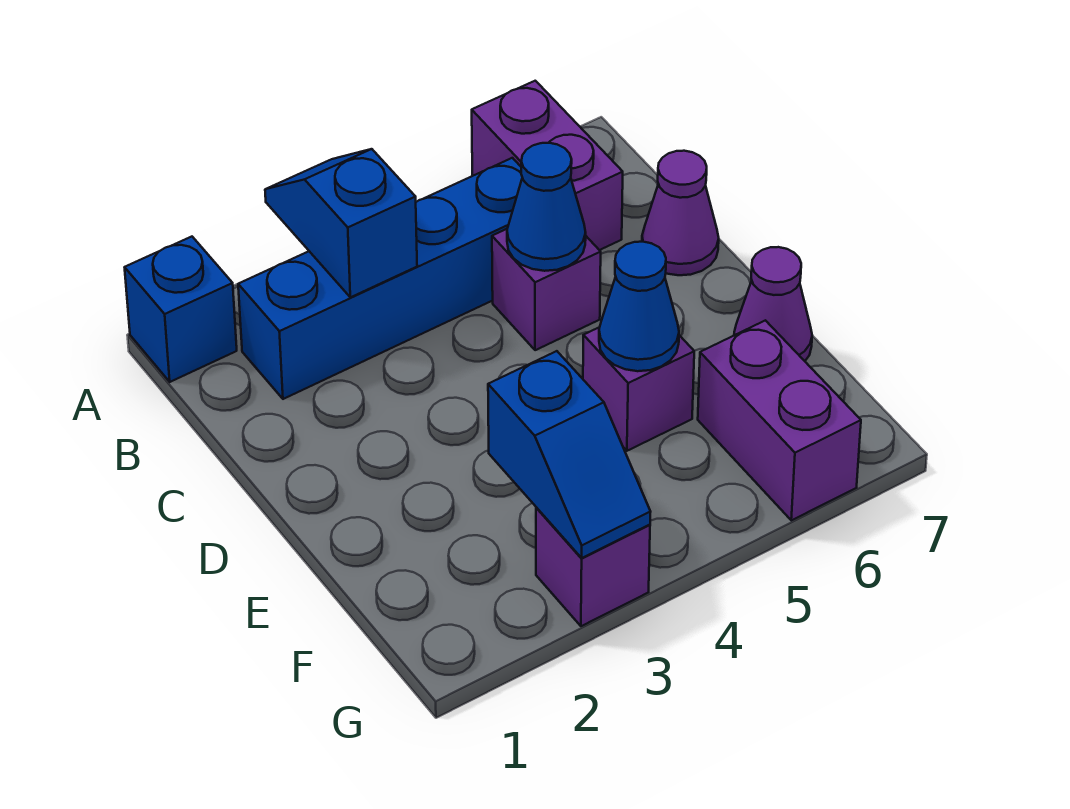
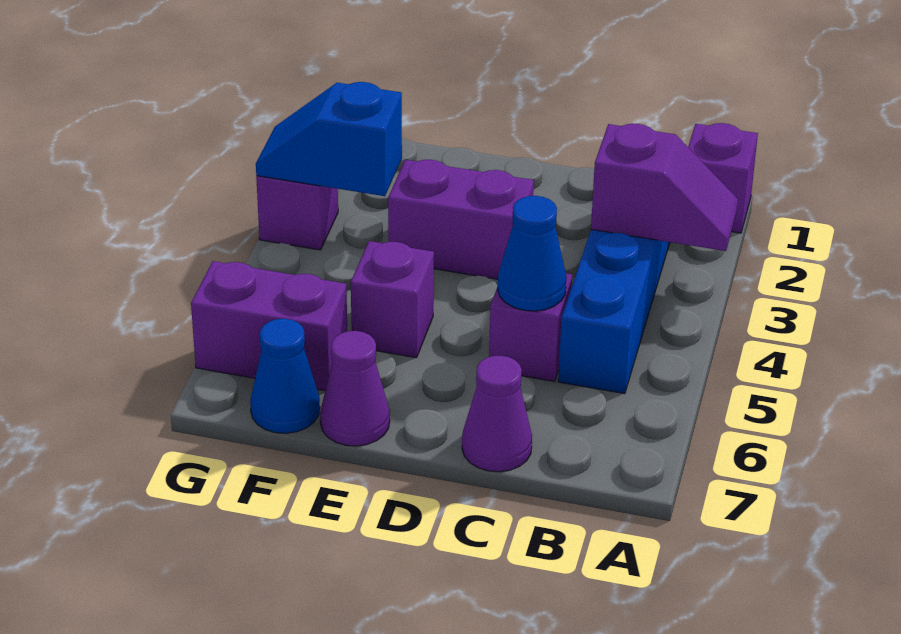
blue brick A1 level 1 -> purple brick A1 level 1
blue slope A3:B3 level 2 top B -> purple slope A3:B3 level 2 top B
purple brick A6:B6 level 1 -> purple brick D3:E3 level 1
blue cone E5 level 2 -> blue cone F7 level 1

